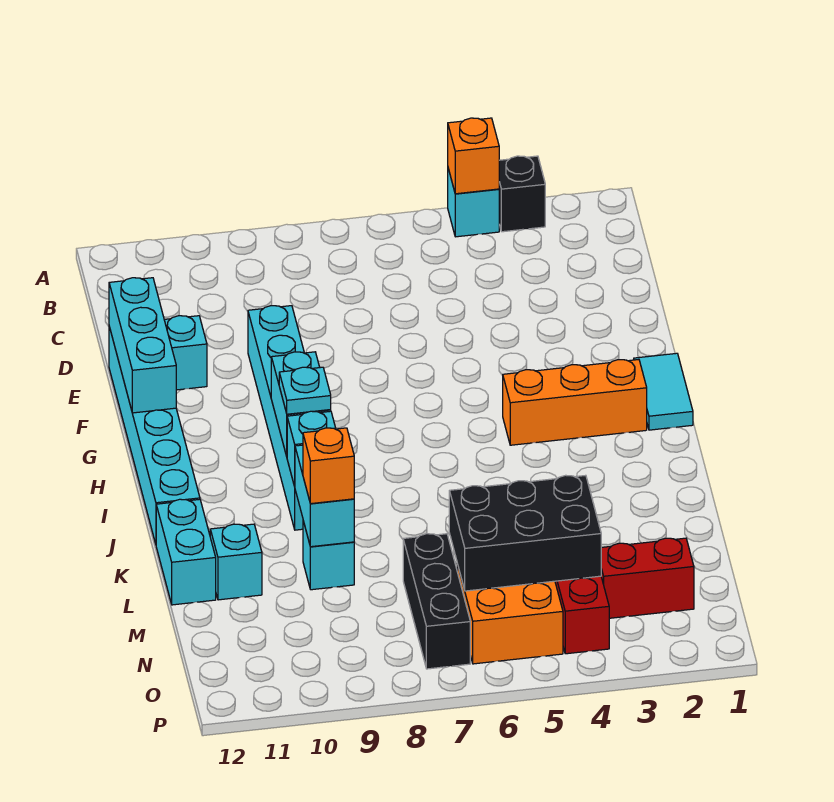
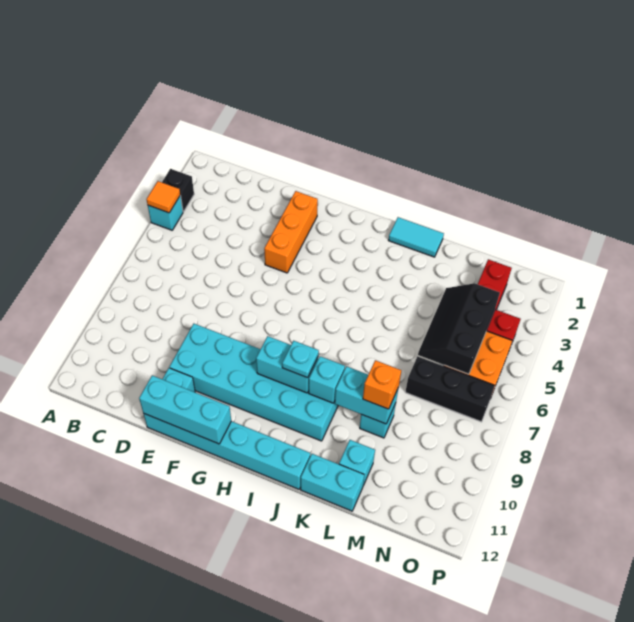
orange brick A4 level 2 -> orange tile A4 level 2
cyan brick E9:J9 level 1 -> cyan brick E9:J10 level 1
cyan tile G1:H1 level 1 -> cyan tile J1:K1 level 1
orange brick H2:H4 level 1 -> orange brick F2:F4 level 1
black brick M4:N6 level 2 -> black slope M4:N6 level 2 top N

